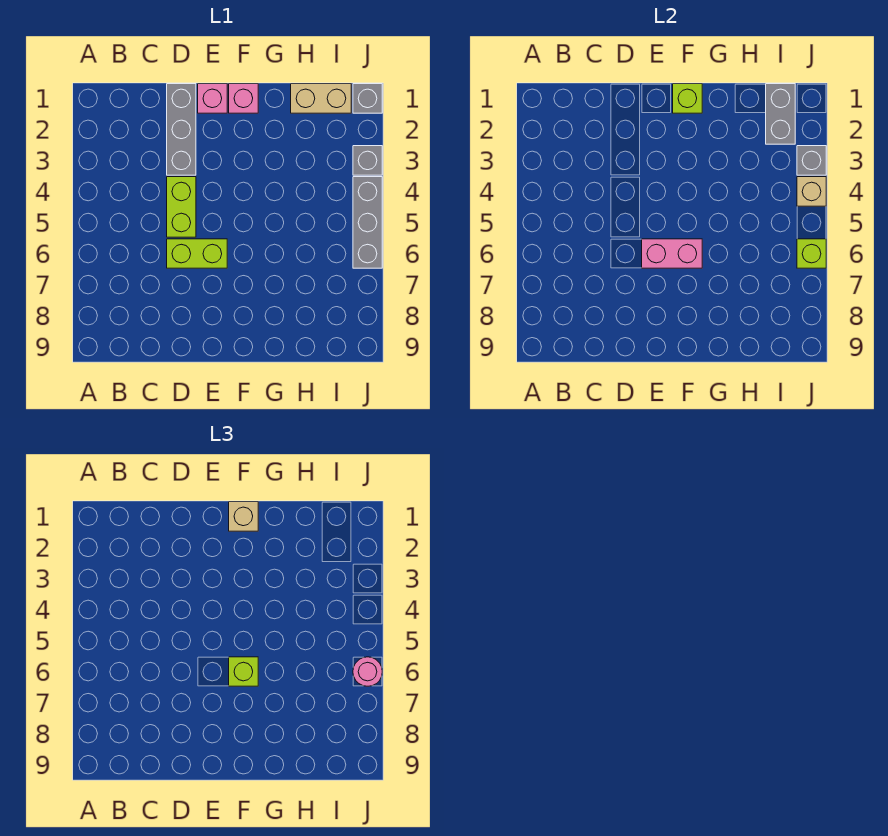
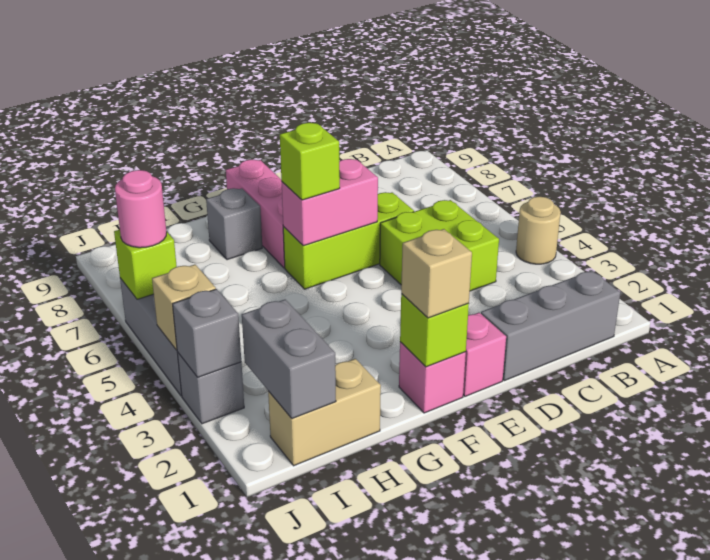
none -> tan round brick A4 level 1
grey brick D1:D3 level 1 -> grey brick B1:D1 level 1
lime brick D4:D5 level 1 -> lime brick C4:D5 level 1
lime brick D6:E6 level 1 -> lime brick D6:F6 level 1
none -> pink brick F7:F9 level 1
grey brick J1 level 1 -> grey brick G8 level 1

